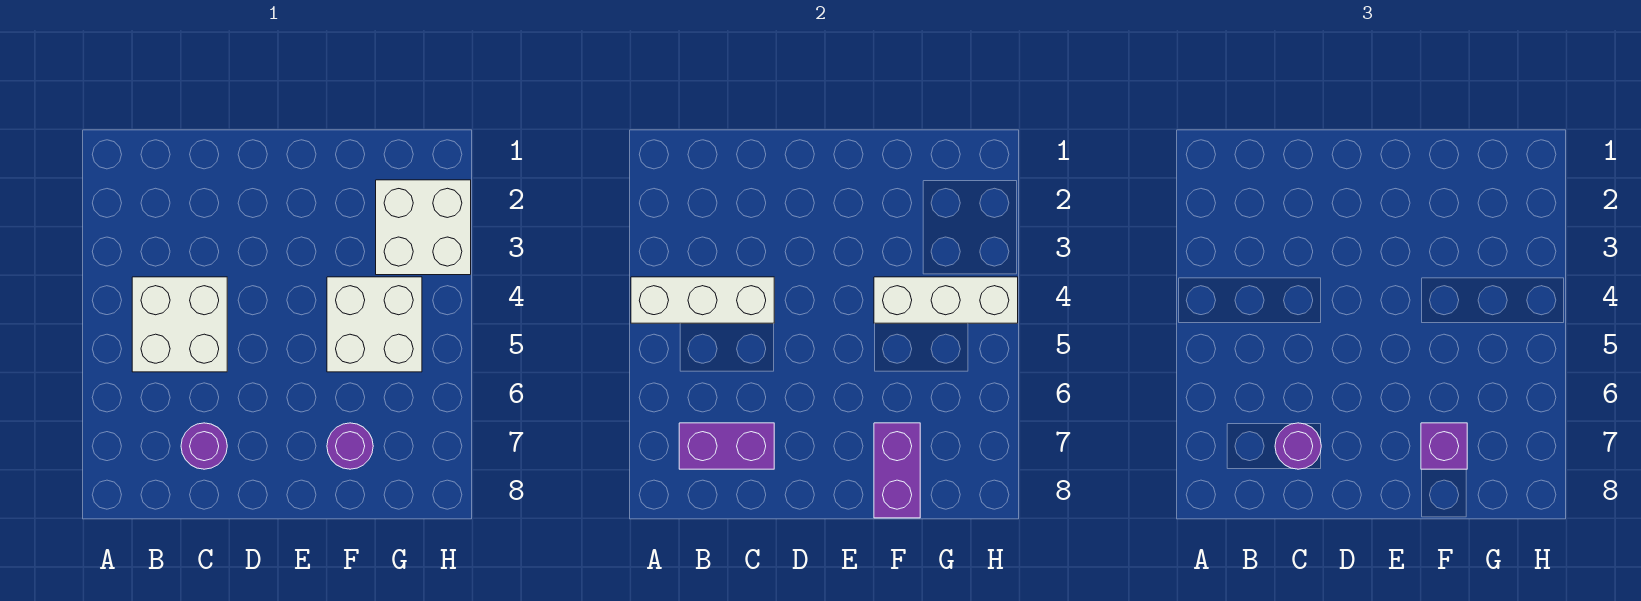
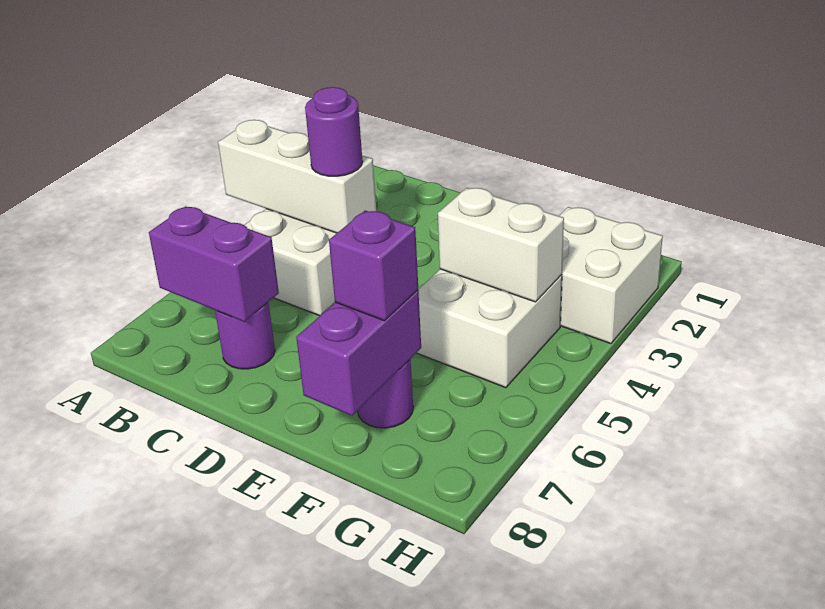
purple round brick C7 level 3 -> purple round brick C4 level 3
white brick F4:H4 level 2 -> white brick F4:G4 level 2

